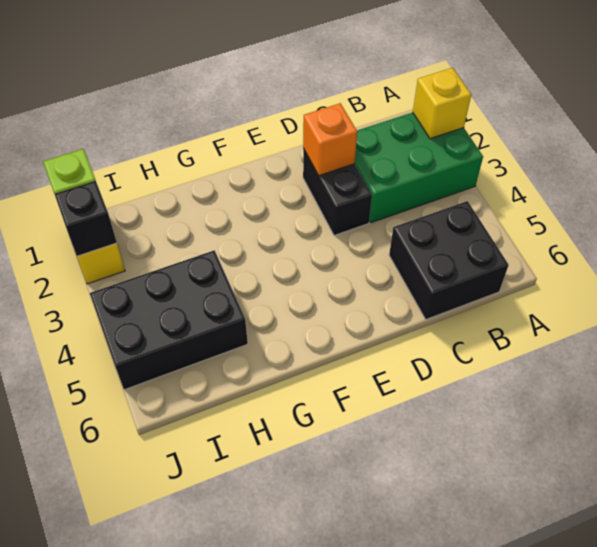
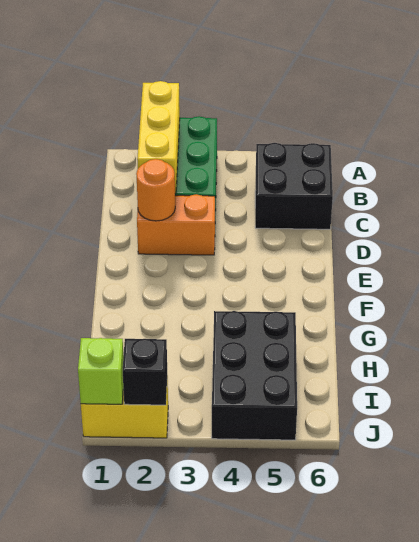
yellow brick A2 level 2 -> yellow brick A2:C2 level 2
black brick D2:D3 level 1 -> orange brick D2:D3 level 1
orange brick D2 level 2 -> orange round brick D2 level 2

